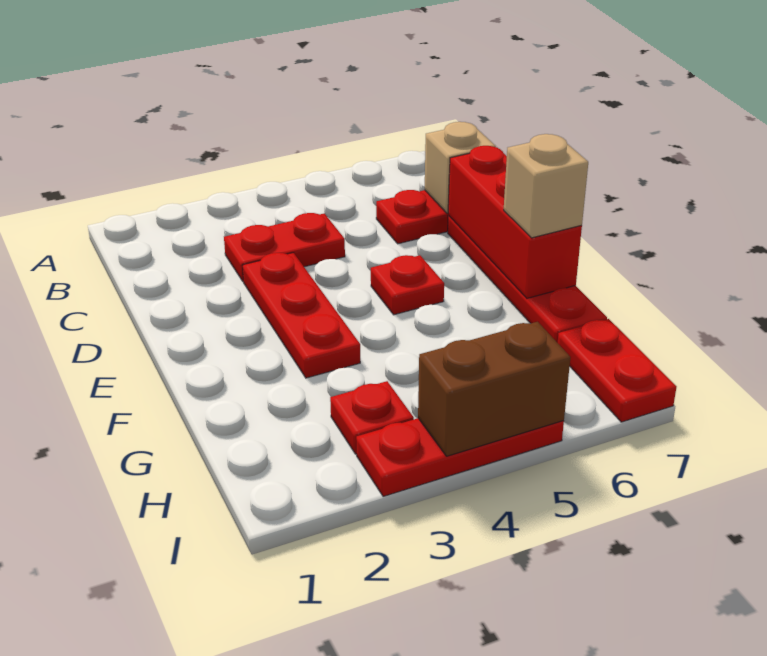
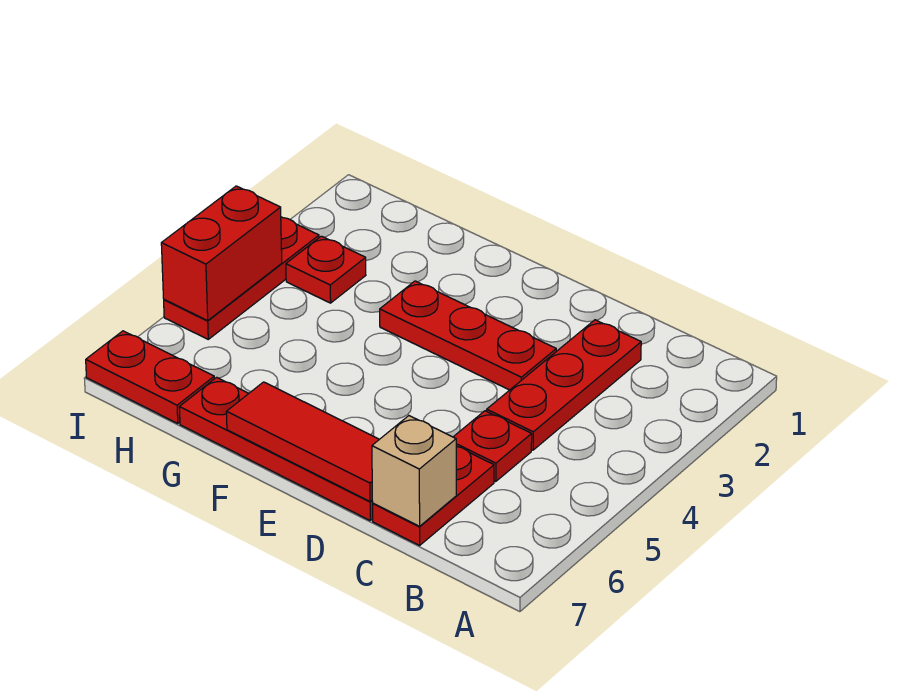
red plate C3:C4 level 1 -> red plate C2:C4 level 1
red brick D7:F7 level 2 -> red tile D7:F7 level 2
red plate E5 level 1 -> red plate C5 level 1
tan brick F7 level 3 -> none
brown brick I4:I5 level 2 -> red brick I4:I5 level 2

